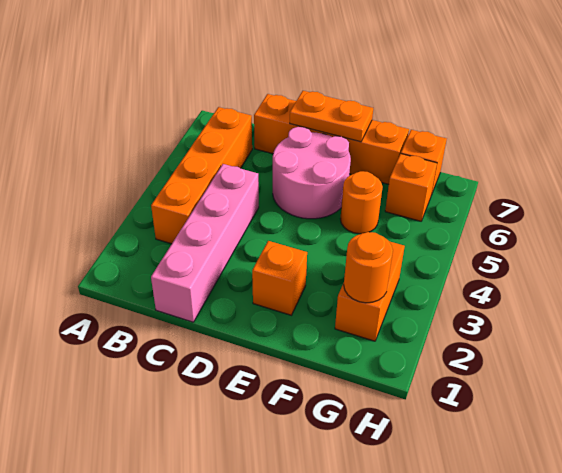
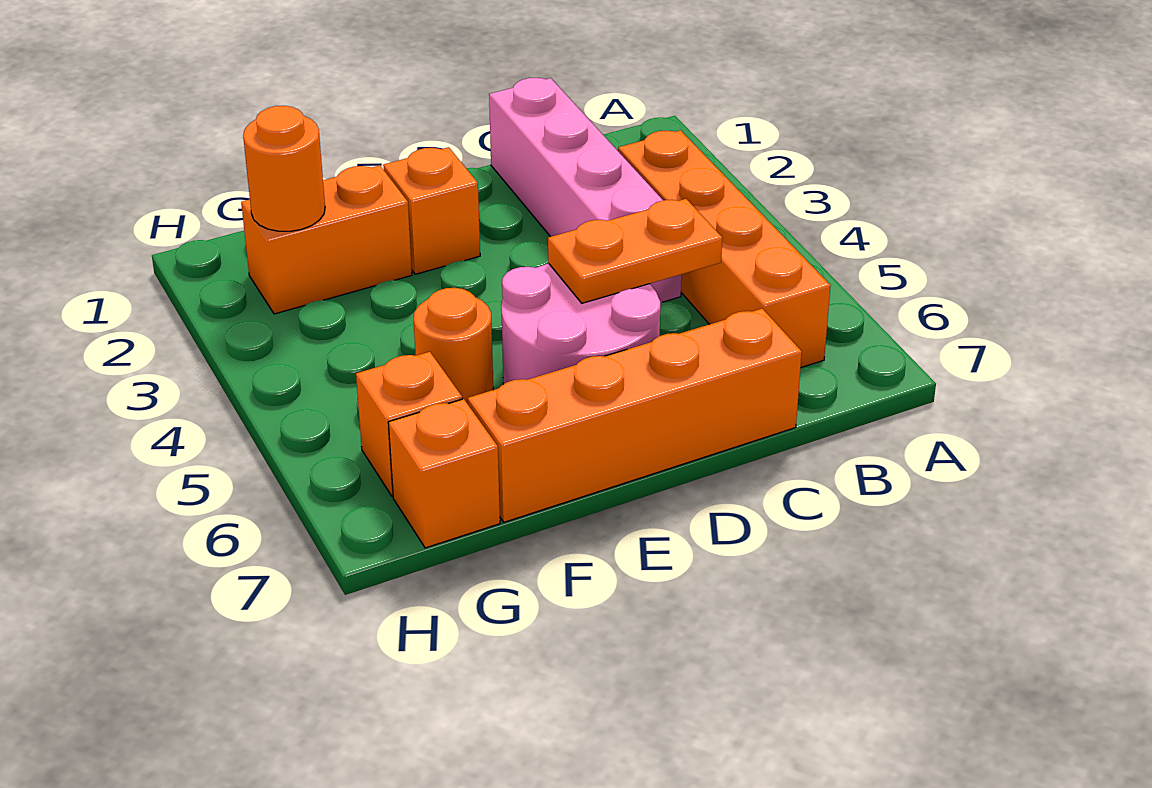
orange plate D7:E7 level 2 -> orange plate C5:D5 level 2
orange brick G2:G3 level 1 -> orange brick F2:G2 level 1

